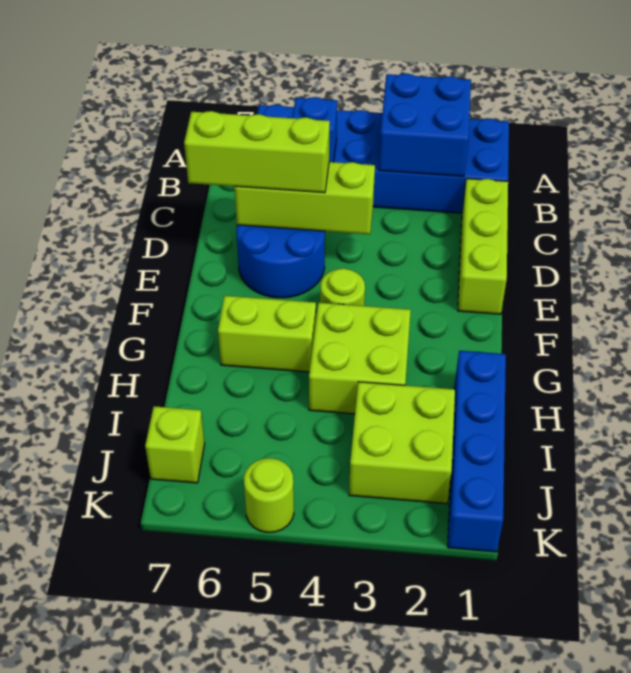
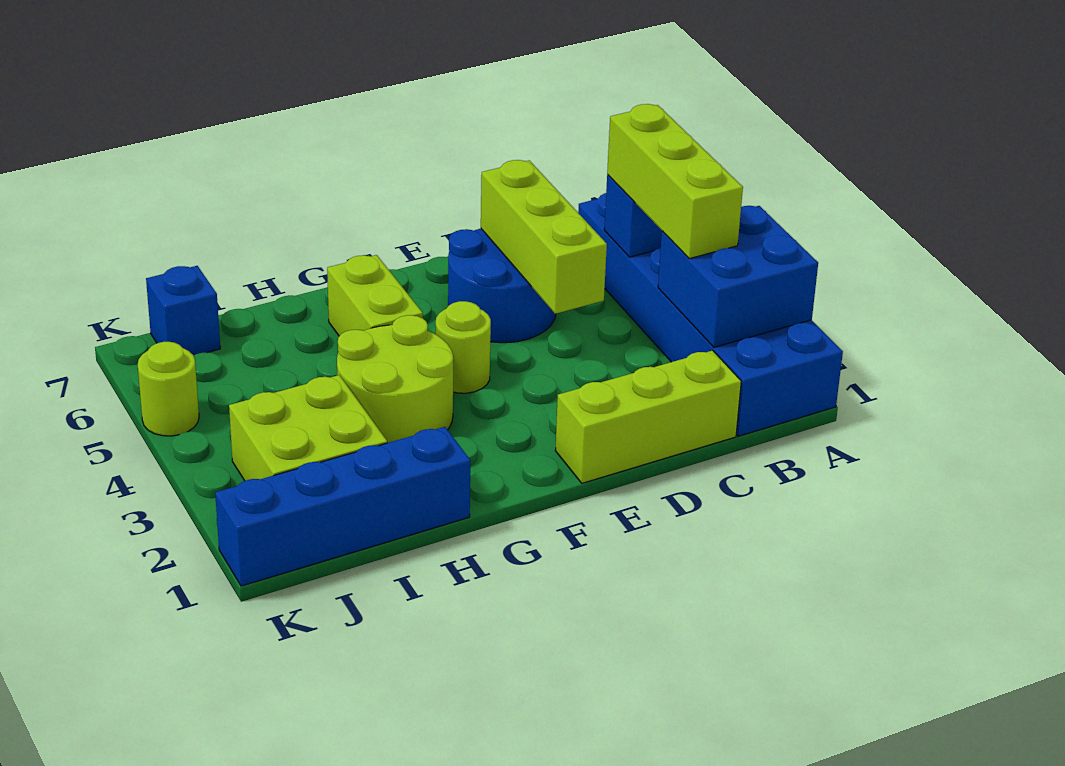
lime brick D5:D7 level 3 -> lime brick B3:B5 level 3
lime brick G3:H4 level 1 -> lime round brick G3:H4 level 1
lime brick J7 level 1 -> blue brick J7 level 1

